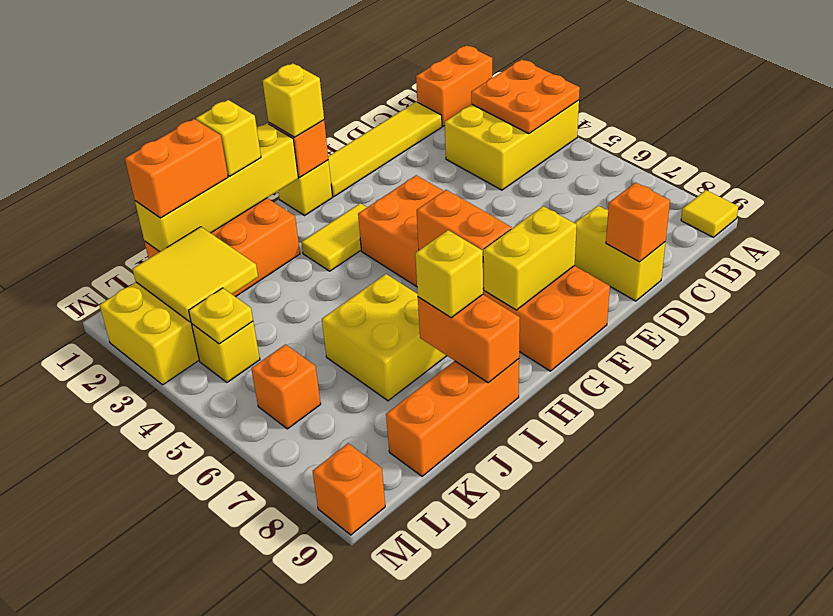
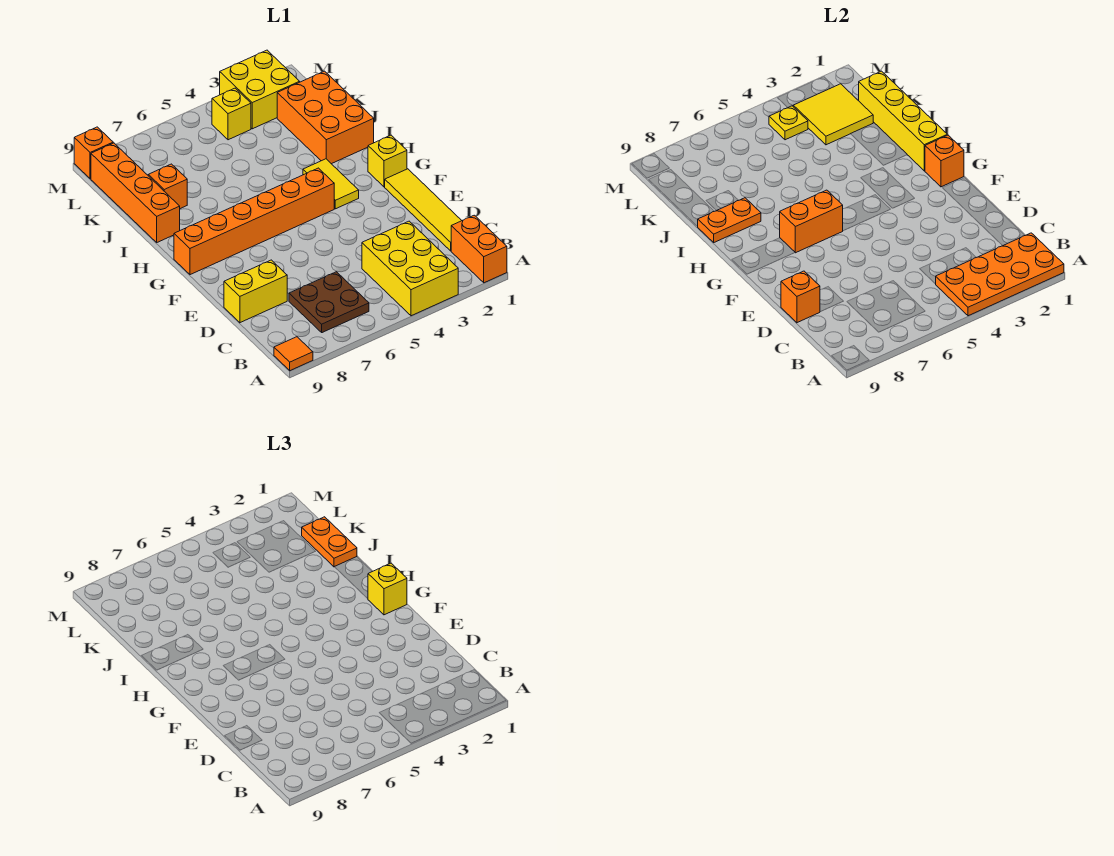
orange plate A3:B4 level 2 -> orange plate A1:B4 level 2
yellow tile A9 level 1 -> orange tile A9 level 1
none -> brown plate B6:C7 level 1
orange brick F4:G9 level 1 -> orange brick G4:G9 level 1
yellow brick F8:G8 level 2 -> none
yellow brick I1 level 3 -> none
yellow brick I6:J7 level 1 -> none
orange brick I8:I9 level 2 -> orange plate I8:I9 level 2
yellow brick I8 level 3 -> none
orange brick I9:K9 level 1 -> orange brick I9:L9 level 1
orange brick J1:K1 level 3 -> orange plate J1:K1 level 3
orange brick L6 level 1 -> orange brick J8 level 1

